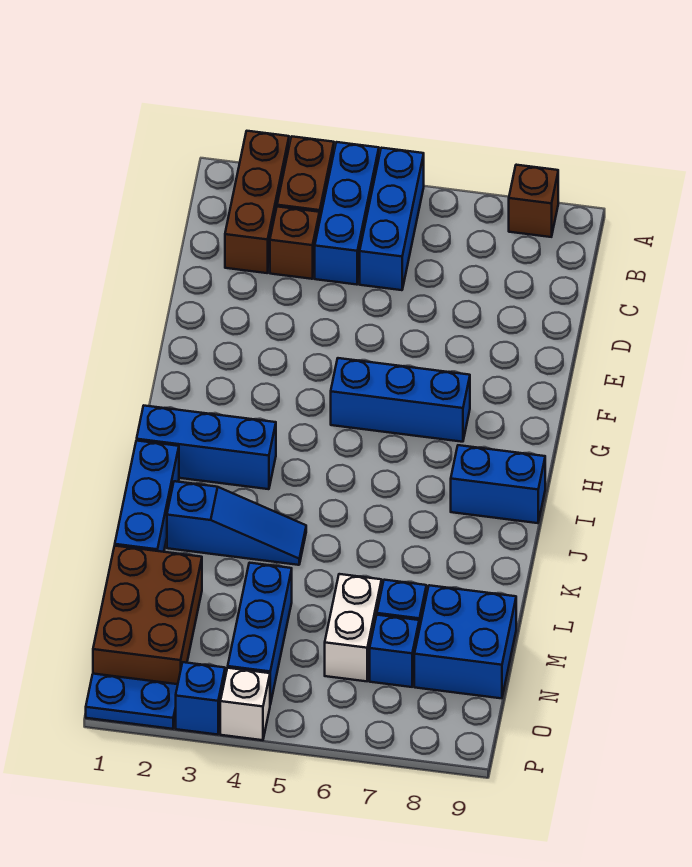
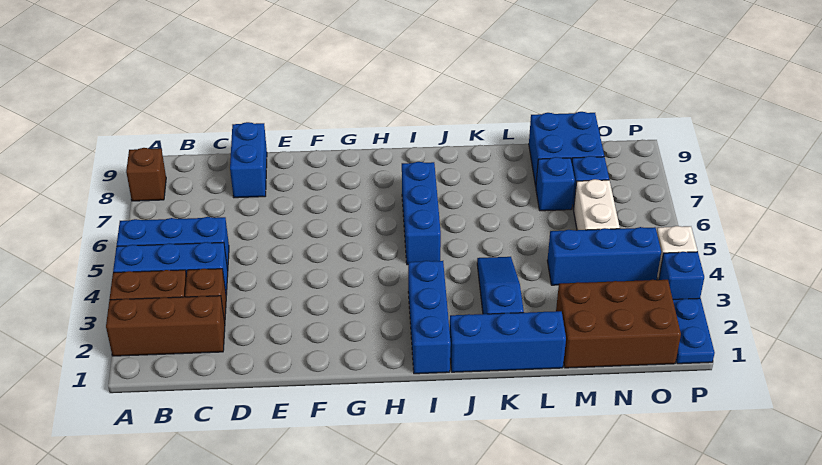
blue brick G5:G7 level 1 -> blue brick I5:I7 level 1
blue brick I8:I9 level 1 -> blue brick D8:D9 level 1
white brick M6:N6 level 1 -> white brick N5:N6 level 1

